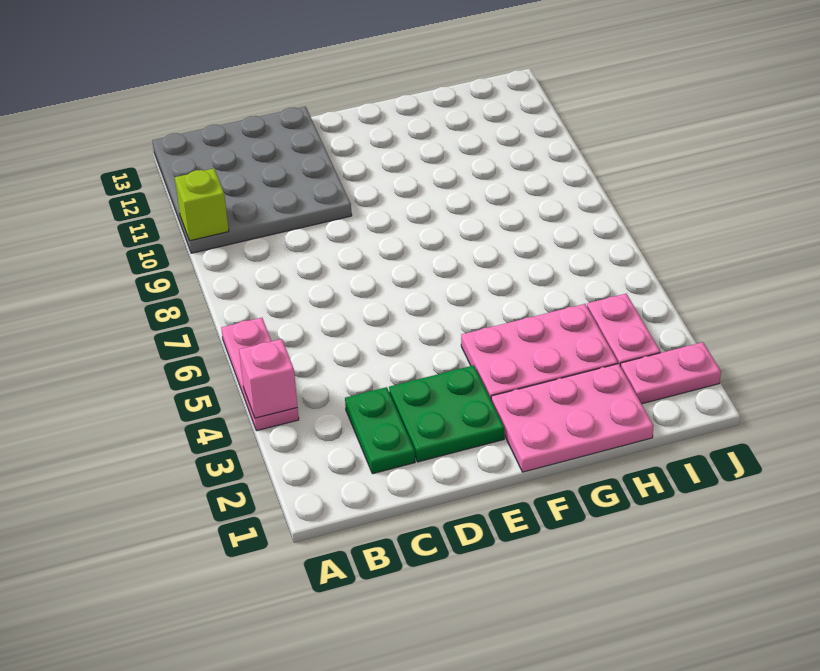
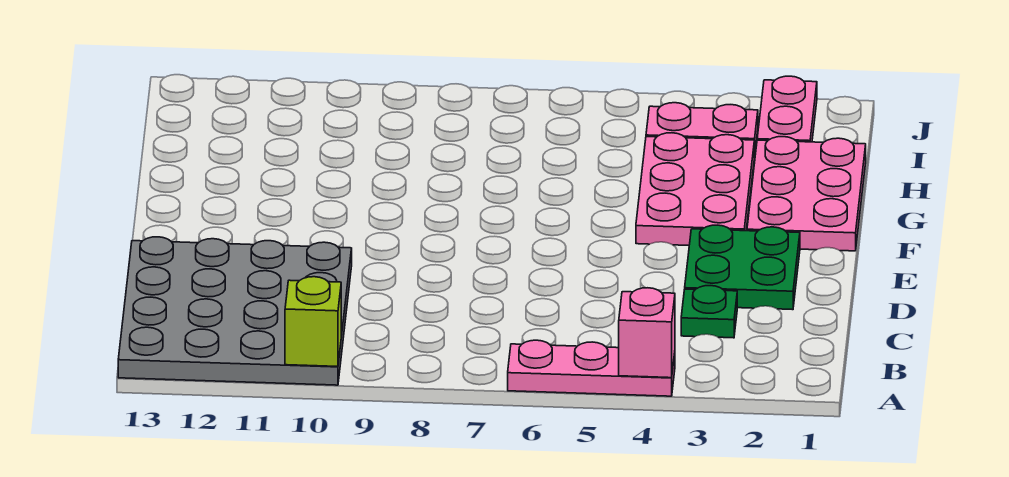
green plate C2:C3 level 1 -> green plate C3 level 1

